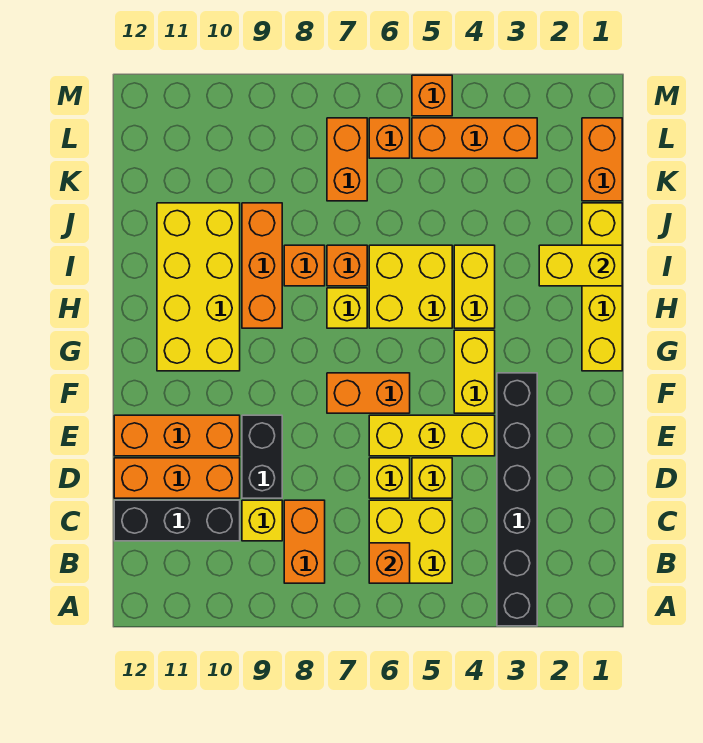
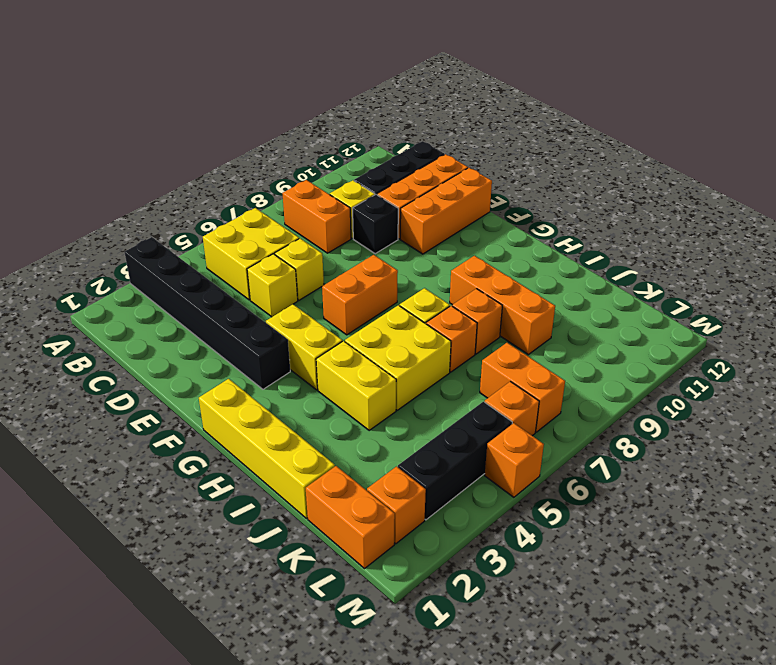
orange brick B6 level 2 -> orange brick L2 level 1
black brick D9:E9 level 1 -> black brick D9 level 1
yellow brick E4:E6 level 1 -> none
yellow brick G10:J11 level 1 -> none
yellow brick I1:I2 level 2 -> none
orange brick L3:L5 level 1 -> black brick L3:L5 level 1

